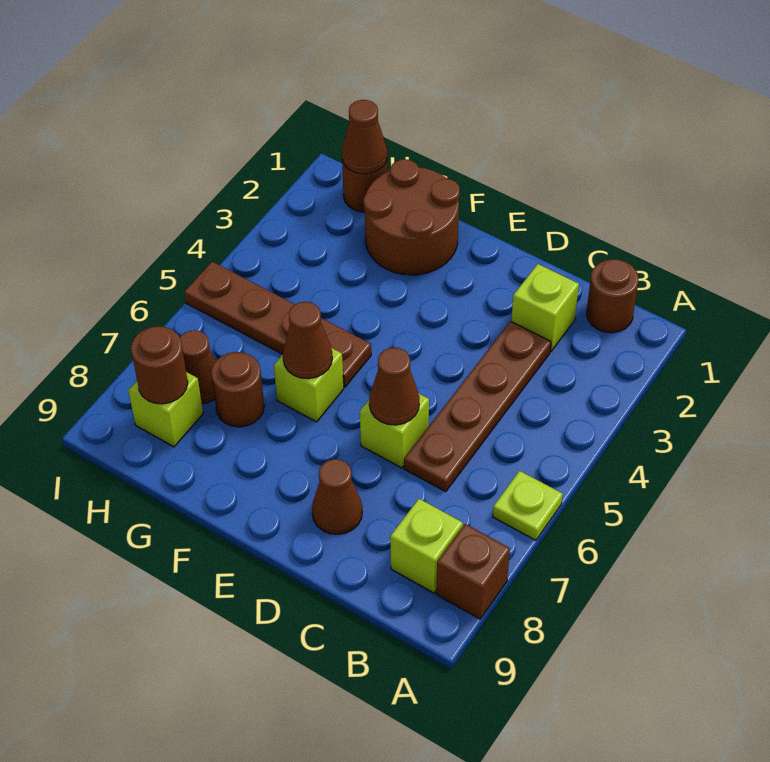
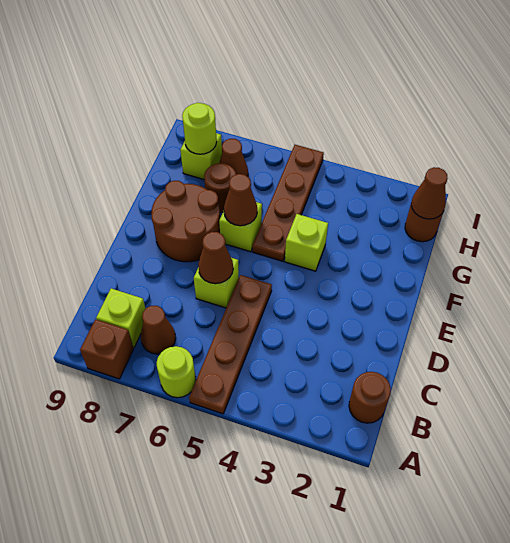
lime plate A6 level 1 -> lime round brick A6 level 1
lime brick C2 level 1 -> lime brick F4 level 1
brown plate C3:C6 level 1 -> brown plate A5:D5 level 1
brown cone D8 level 1 -> brown cone B7 level 1
brown round brick F1:G2 level 1 -> brown round brick E7:F8 level 1
brown round brick H8 level 2 -> lime round brick H8 level 2

